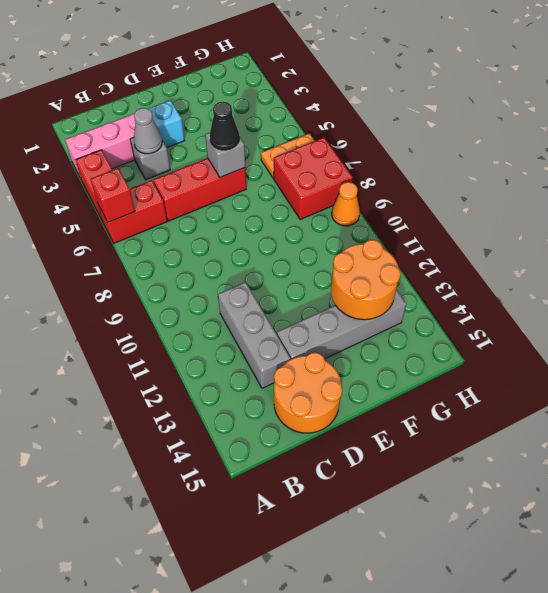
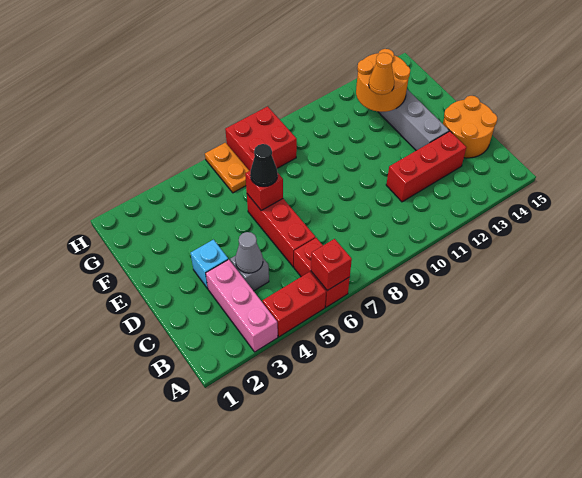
grey brick C11:C13 level 1 -> red brick C11:C13 level 1
grey brick E6 level 2 -> red brick E6 level 2
orange cone H9 level 1 -> orange cone F12 level 3

